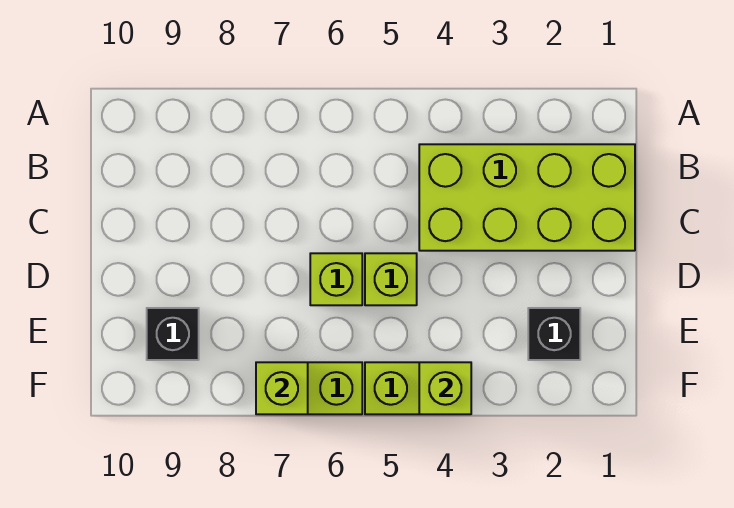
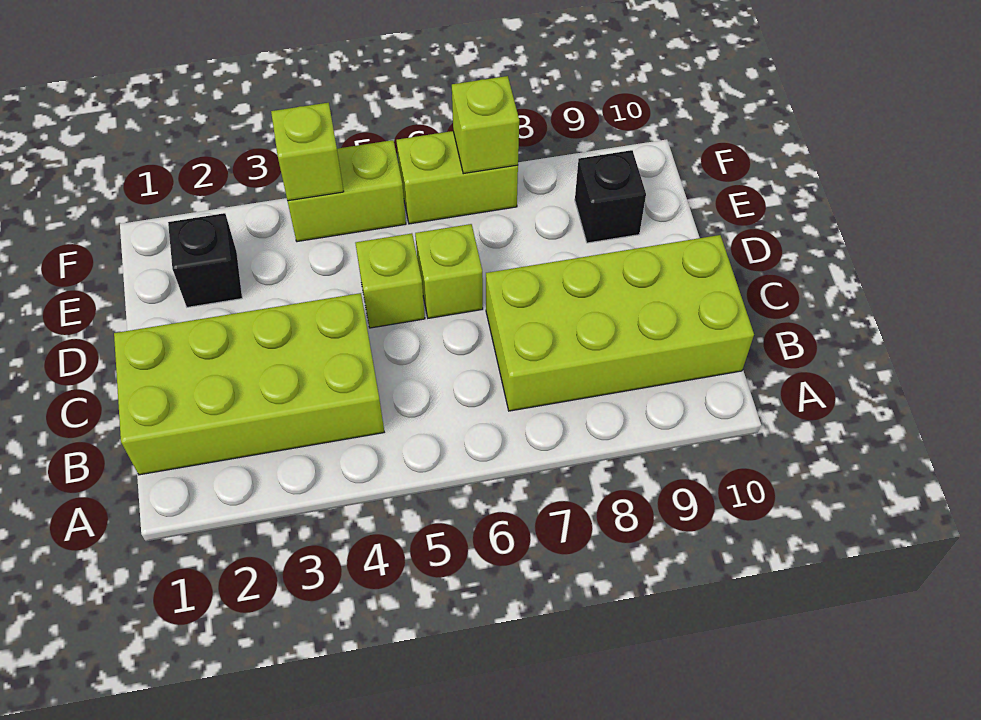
none -> lime brick B7:C10 level 1

